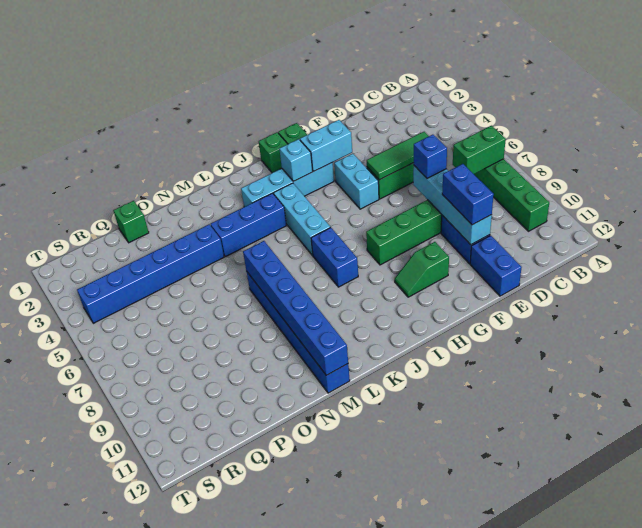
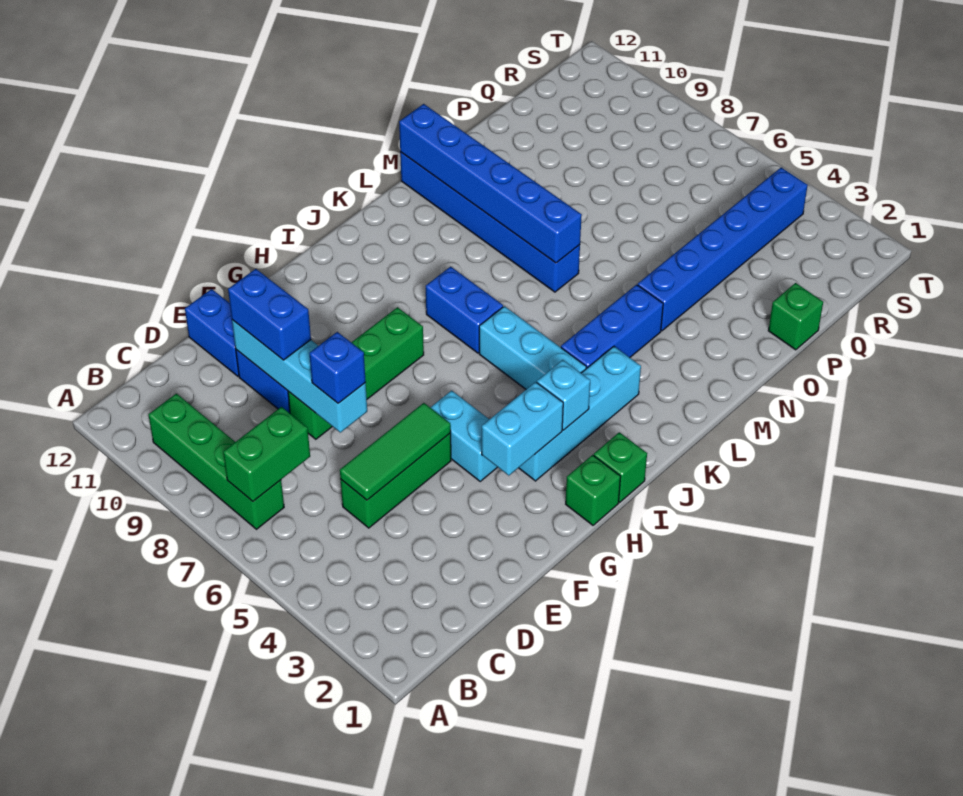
green slope G10:H10 level 1 top G -> none

